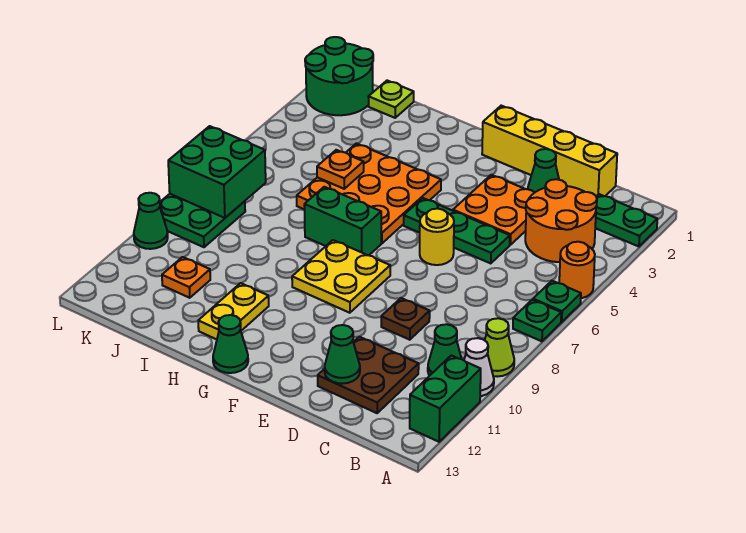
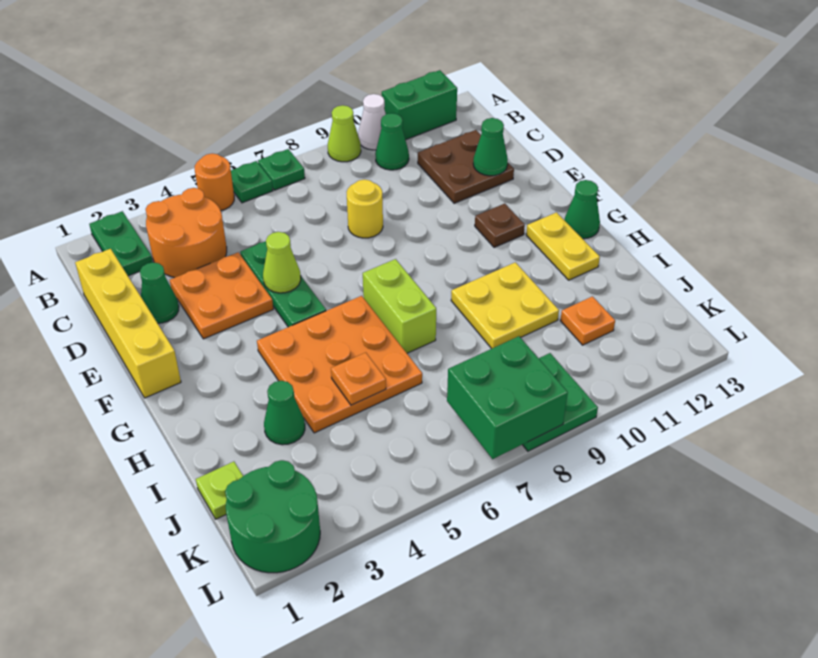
brown plate D9 level 1 -> brown plate F11 level 1
none -> lime cone E5 level 2
yellow round brick E6 level 1 -> yellow round brick D8 level 1
yellow plate F8:G9 level 1 -> yellow plate H9:I10 level 1
green brick G7:H7 level 1 -> lime brick G7:H7 level 1
yellow plate H11:H12 level 1 -> yellow plate G12:H12 level 1
green cone L10 level 1 -> green cone I3 level 1

